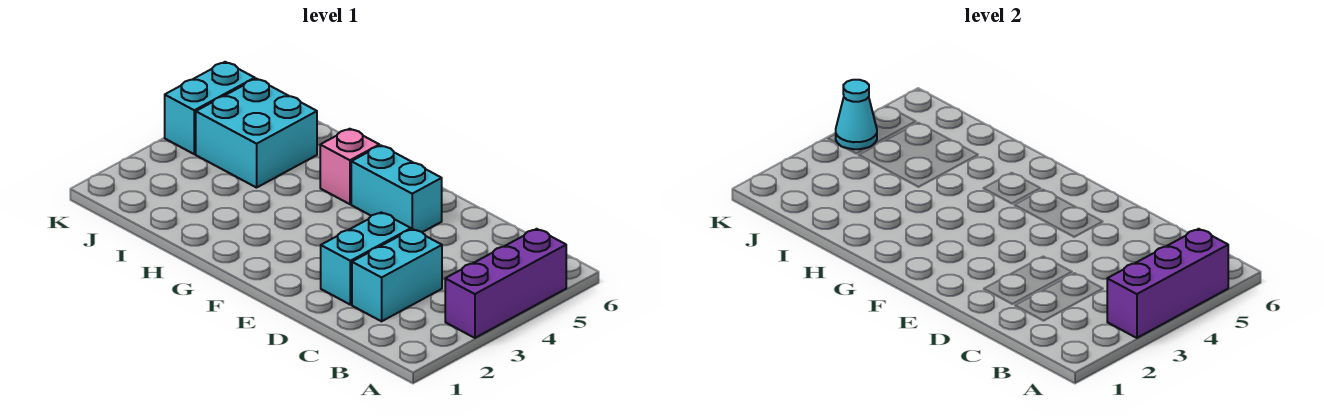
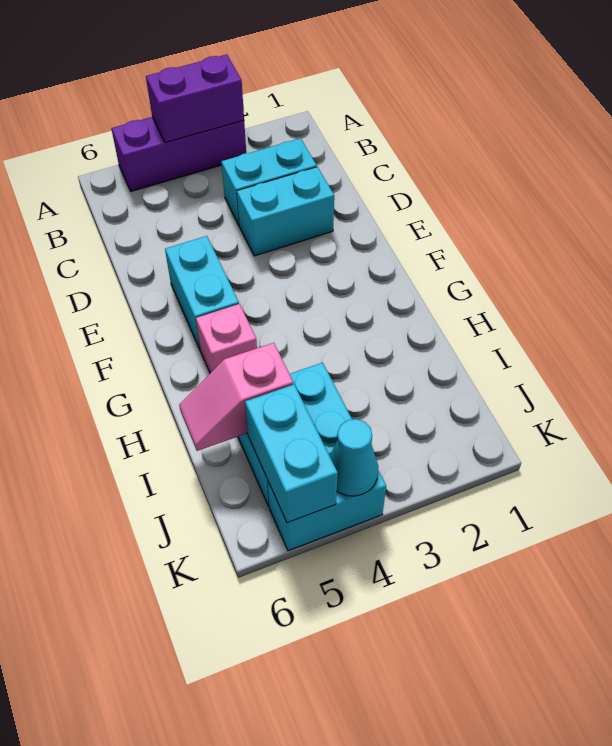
purple brick A3:A5 level 2 -> purple brick A3:A4 level 2
none -> pink slope I5:I6 level 2 top 5
none -> cyan brick J5:K5 level 2

